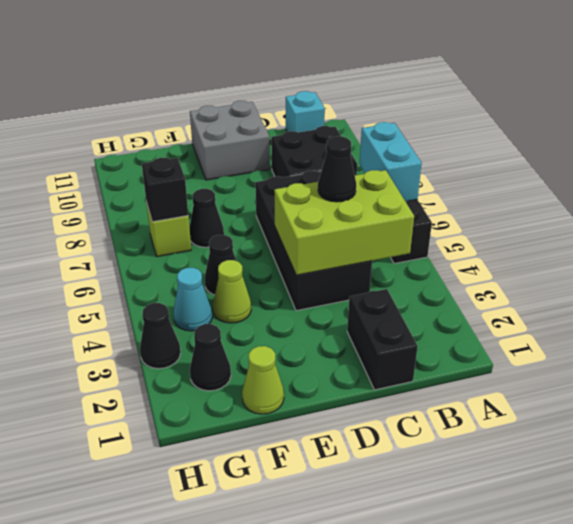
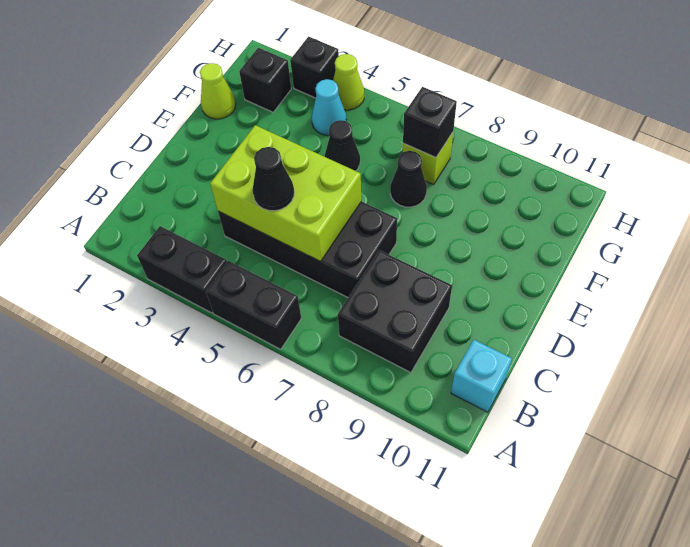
cyan brick A6:A7 level 2 -> none
lime brick B4:D5 level 2 -> lime brick C4:D6 level 2
black brick C1:C2 level 1 -> black brick A3:A4 level 1
grey brick D10:E11 level 1 -> none
lime cone F4 level 1 -> lime cone H4 level 1
black cone G2 level 1 -> black brick G2 level 1
black cone H3 level 1 -> black brick H3 level 1

